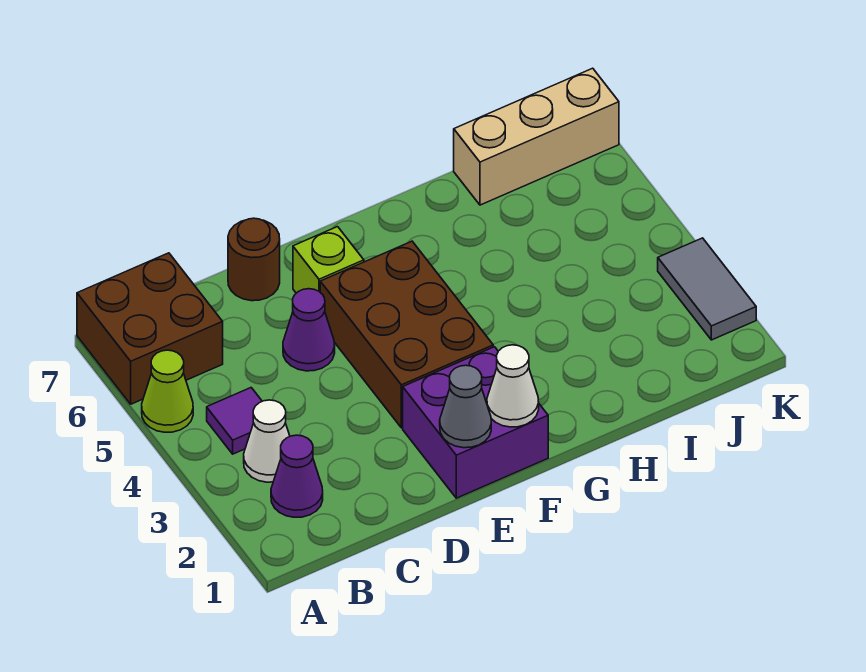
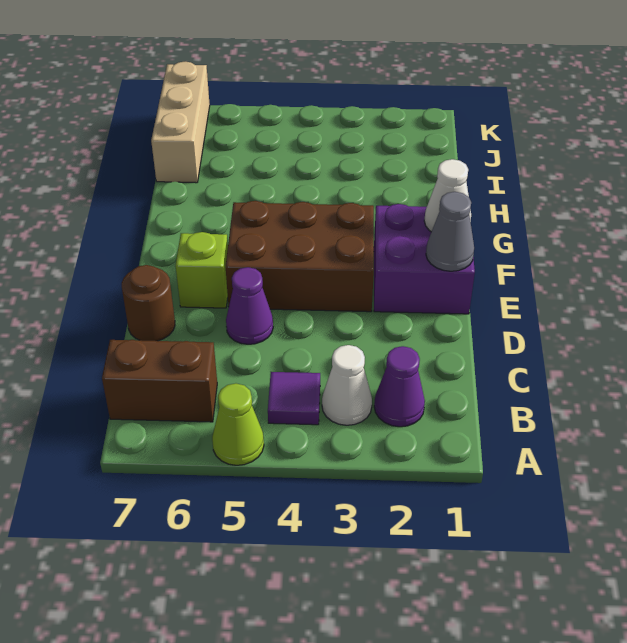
brown brick A6:B7 level 1 -> brown brick B6:B7 level 1
grey tile K2:K3 level 1 -> none

